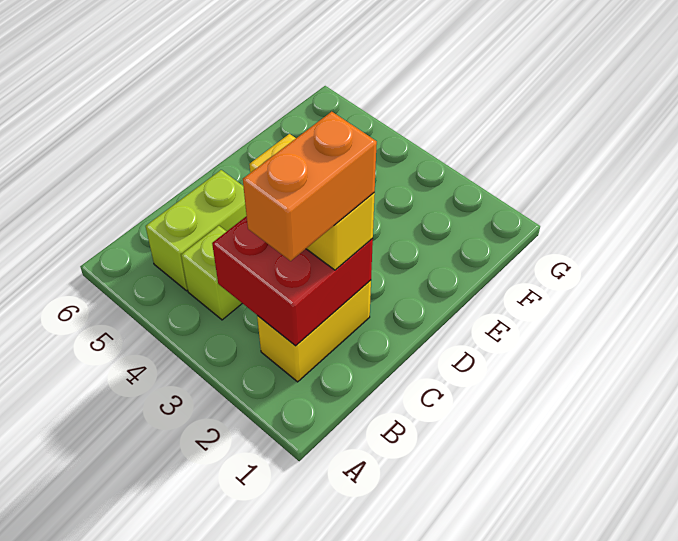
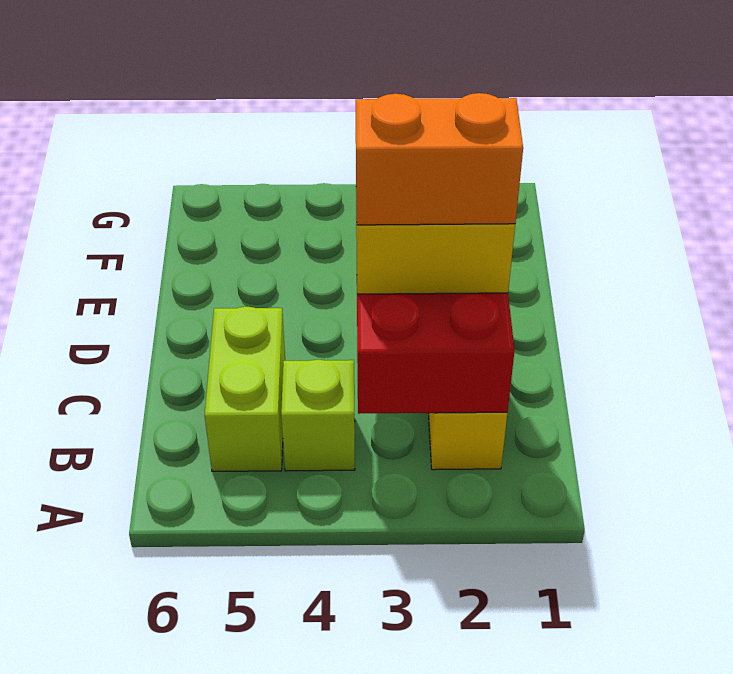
orange brick B2:C2 level 4 -> orange brick C2:C3 level 4

